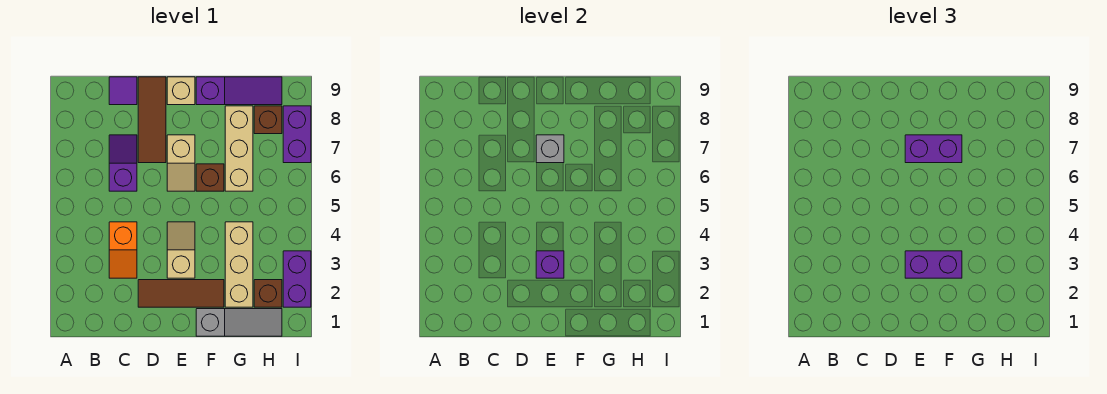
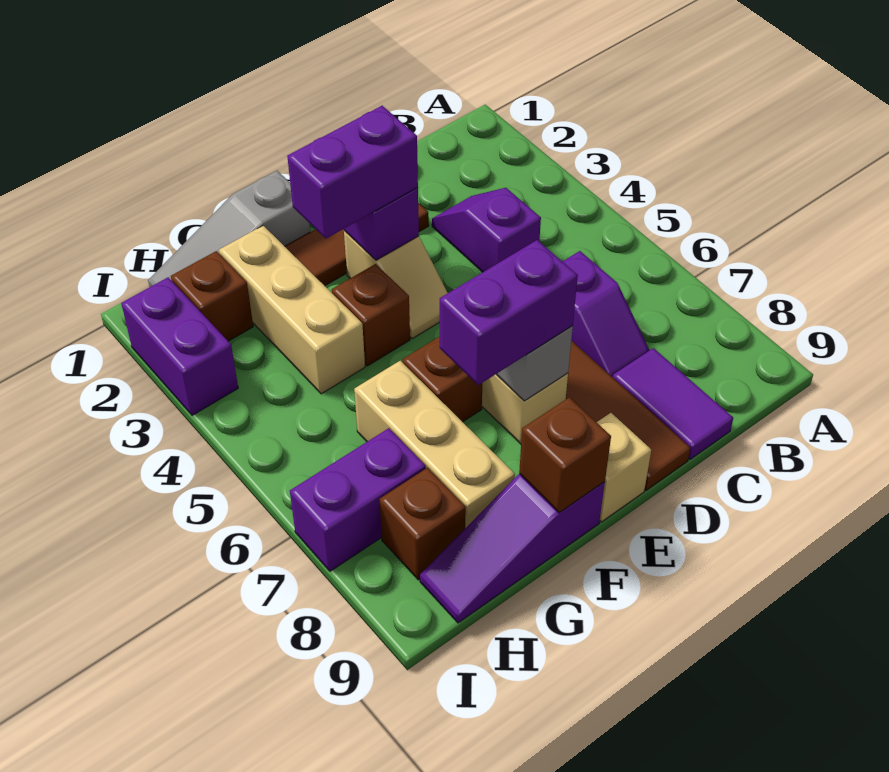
orange slope C3:C4 level 1 top 4 -> purple slope C3:C4 level 1 top 4
purple tile C9 level 1 -> purple tile C8:C9 level 1
none -> brown brick F4 level 1
none -> brown brick F9 level 2
purple brick I7:I8 level 1 -> purple brick H7:I7 level 1

